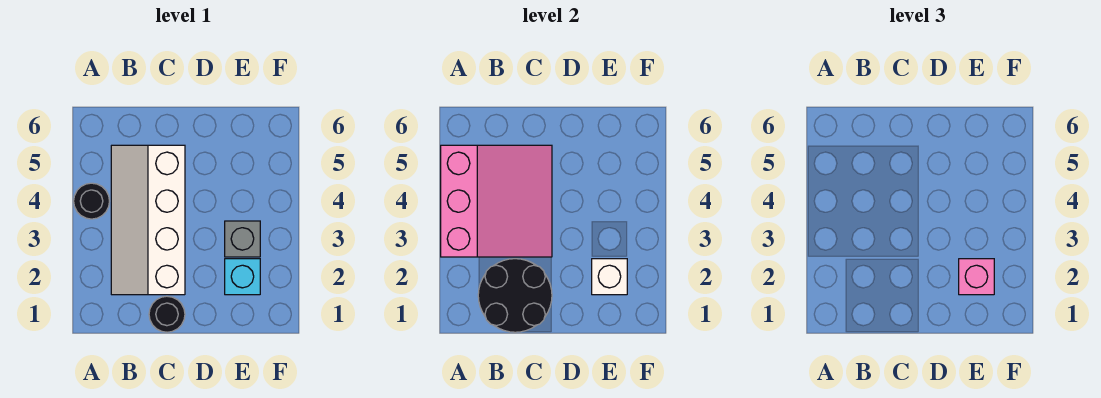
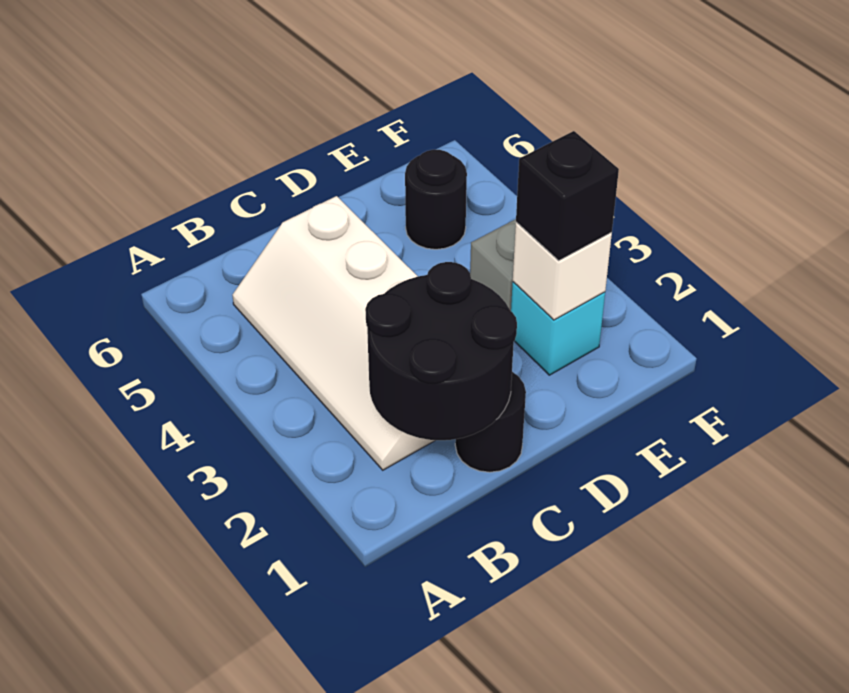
pink slope A3:C5 level 2 top A -> none
black round brick A4 level 1 -> black round brick E5 level 1
pink brick E2 level 3 -> black brick E2 level 3

